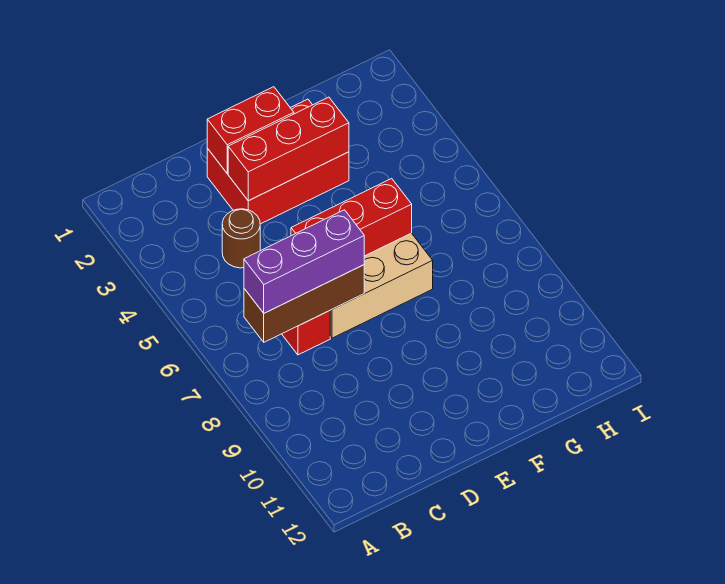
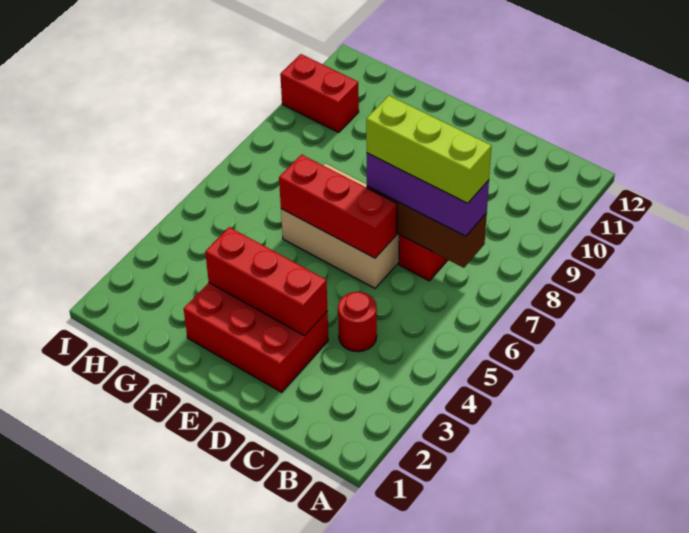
none -> lime brick B7:D7 level 4
brown round brick C4 level 1 -> red round brick C4 level 1
red brick D2:E2 level 2 -> red brick H10:I10 level 1

